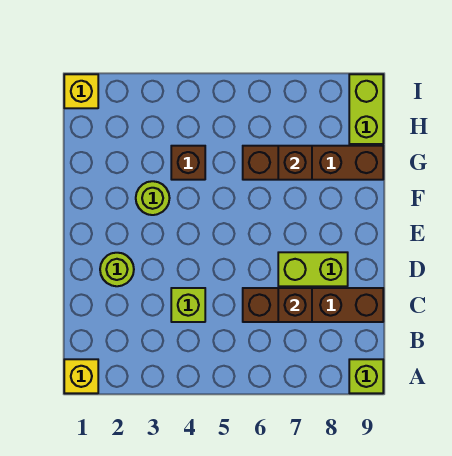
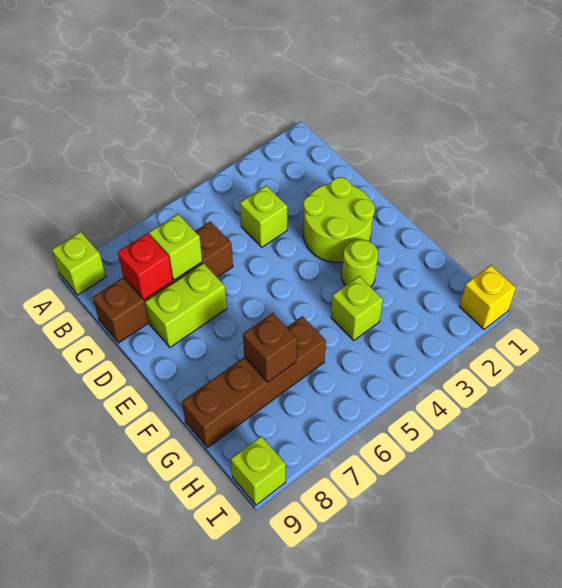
yellow brick A1 level 1 -> none
brown brick C7 level 2 -> lime brick C7 level 2
none -> red brick C8 level 2
lime round brick D2 level 1 -> lime round brick D2:E3 level 1
brown brick G4 level 1 -> lime brick G4 level 1
lime brick H9:I9 level 1 -> lime brick I9 level 1

